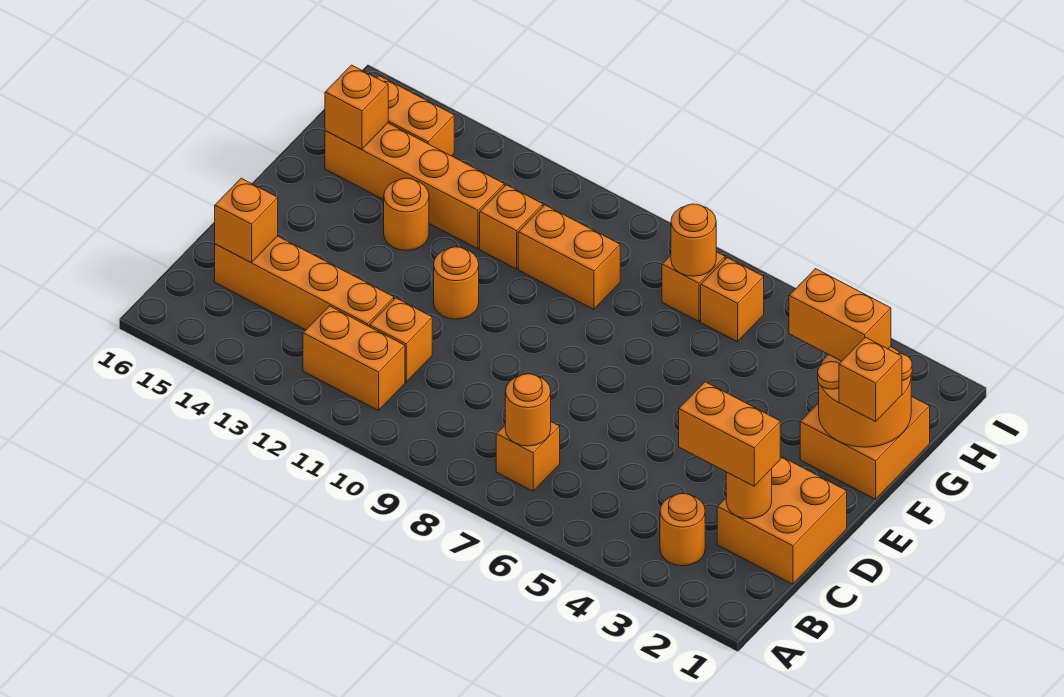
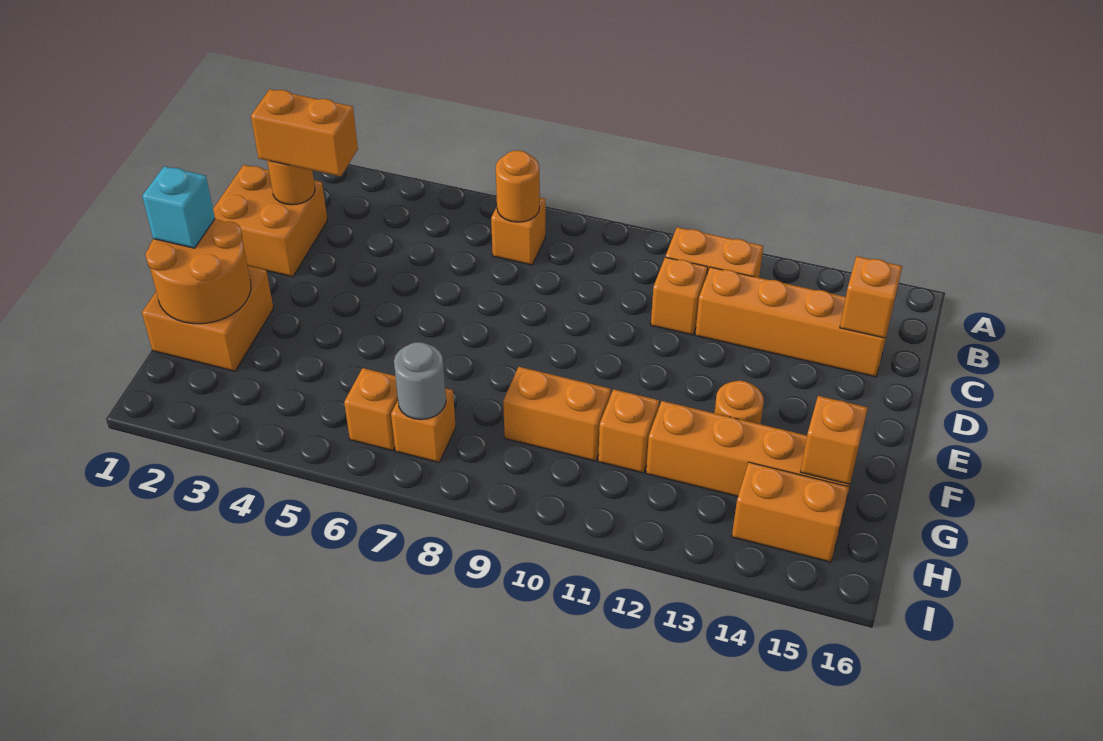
orange round brick B3 level 1 -> none
orange round brick E11 level 1 -> none
orange brick F1 level 3 -> cyan brick F1 level 3
orange brick G2:G3 level 3 -> none
orange round brick H7 level 2 -> grey round brick H7 level 2

